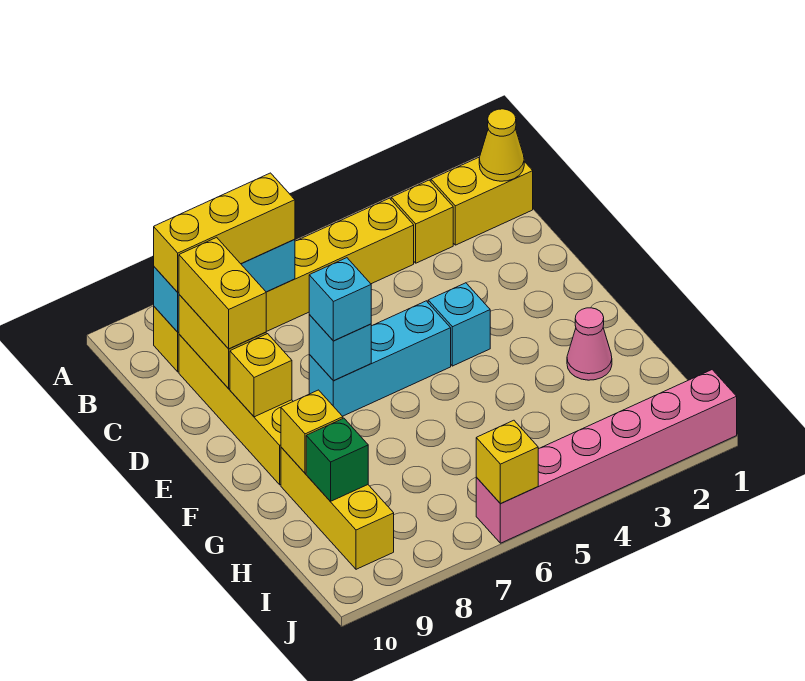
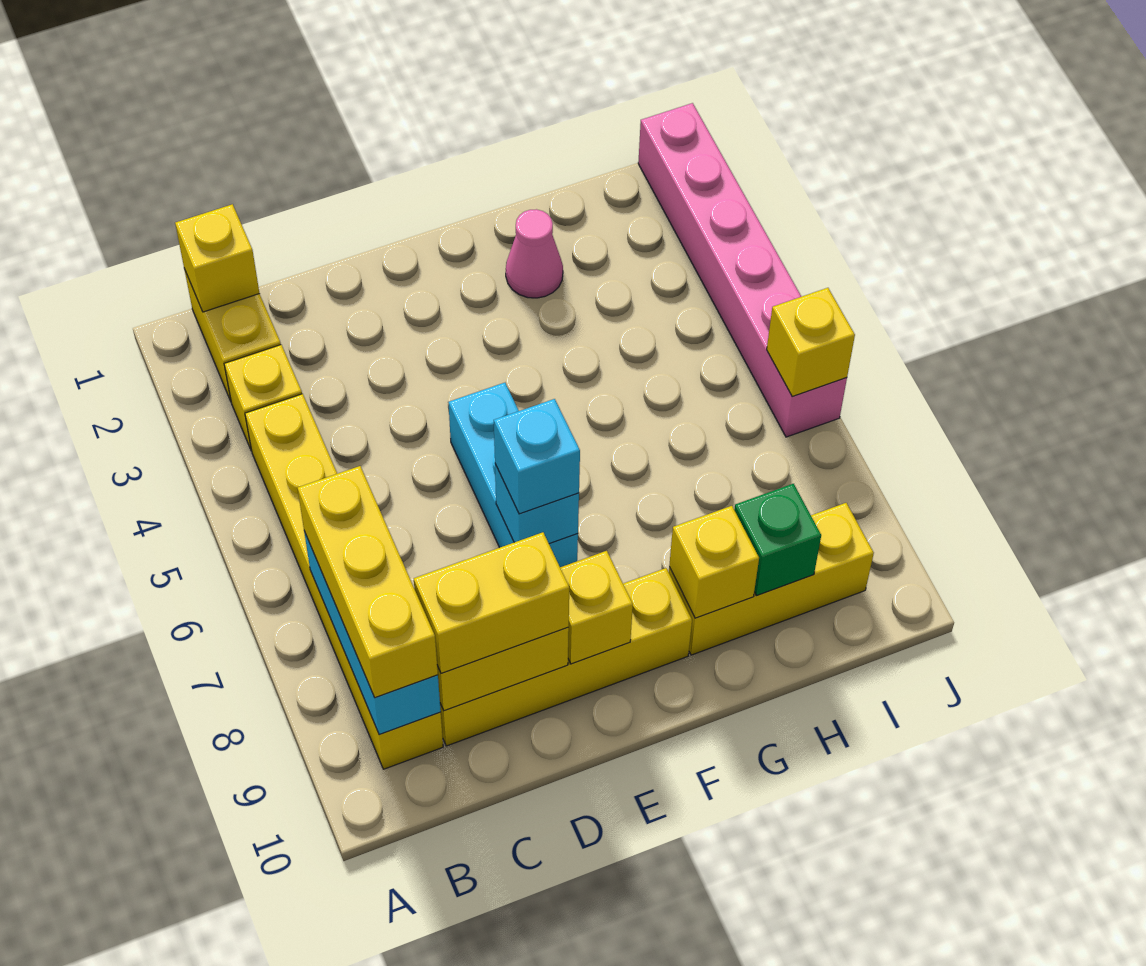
yellow cone B1 level 2 -> yellow brick B1 level 2
cyan brick E4 level 1 -> none

